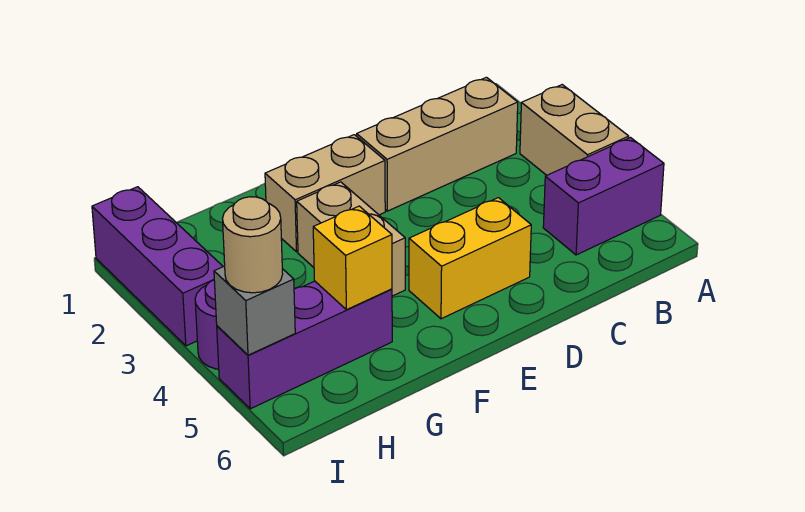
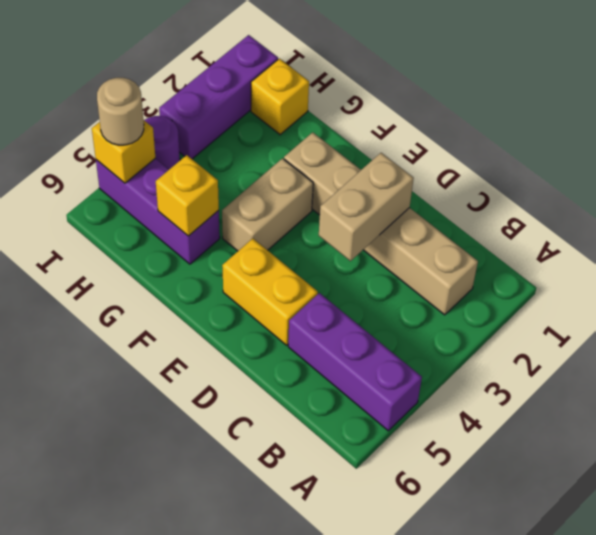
tan brick A3:A4 level 1 -> tan brick D2:D3 level 2
purple brick A5:B5 level 1 -> purple brick A5:C5 level 1
none -> yellow brick H1 level 1
grey brick I5 level 2 -> yellow brick I5 level 2

